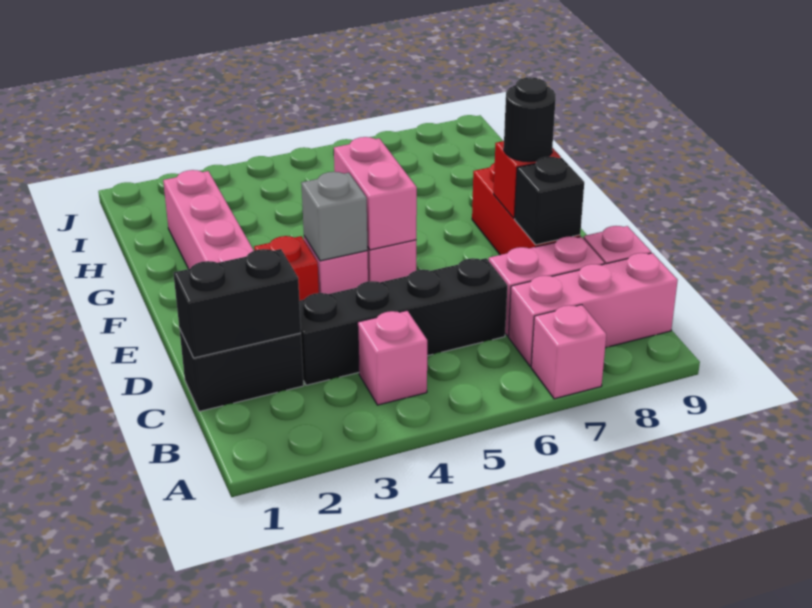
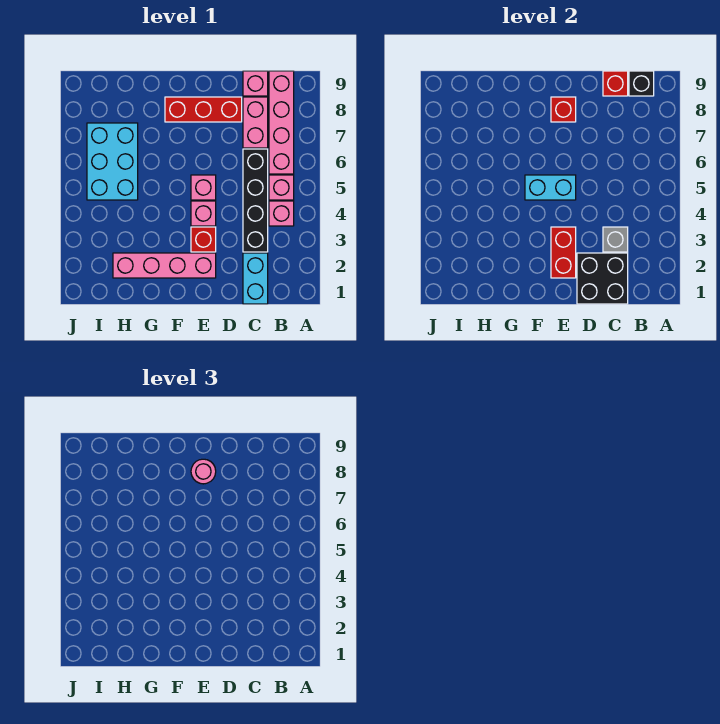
pink brick A7 level 1 -> pink brick B5 level 1
pink brick B7:B9 level 1 -> pink brick B6:B9 level 1
black brick C1:C2 level 1 -> cyan brick C1:C2 level 1
black brick C1:C2 level 2 -> black brick C1:D2 level 2
none -> red brick C9 level 2
black brick D8 level 2 -> black brick B9 level 2
none -> red brick E2:E3 level 2
grey brick E4 level 2 -> grey brick C3 level 2
pink brick E5:F5 level 2 -> cyan brick E5:F5 level 2
black round brick E8 level 3 -> pink round brick E8 level 3
none -> cyan brick H5:I7 level 1

